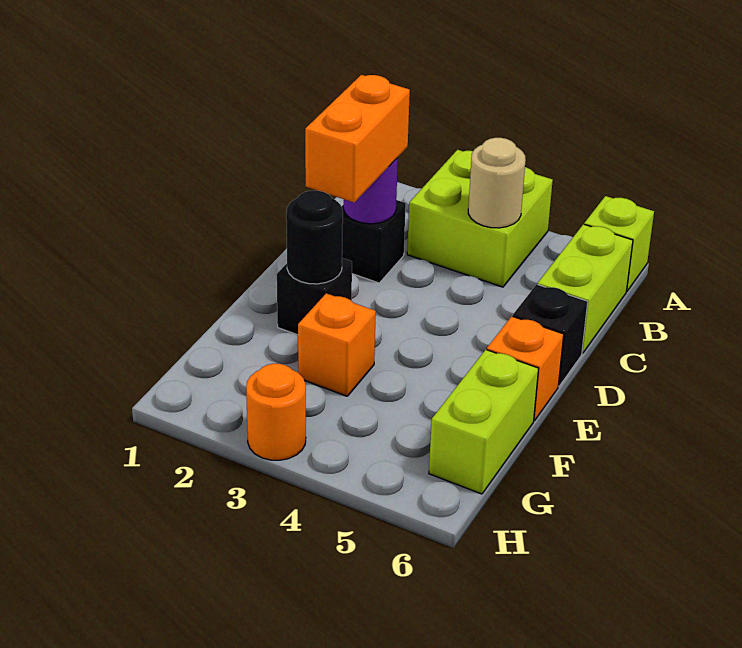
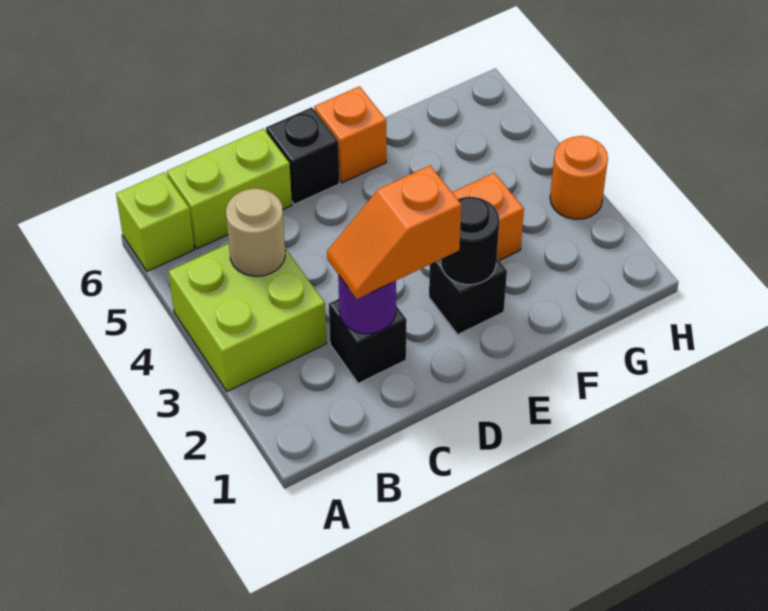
orange brick C2:D2 level 3 -> orange slope C2:D2 level 3 top D
lime brick F6:G6 level 1 -> none

